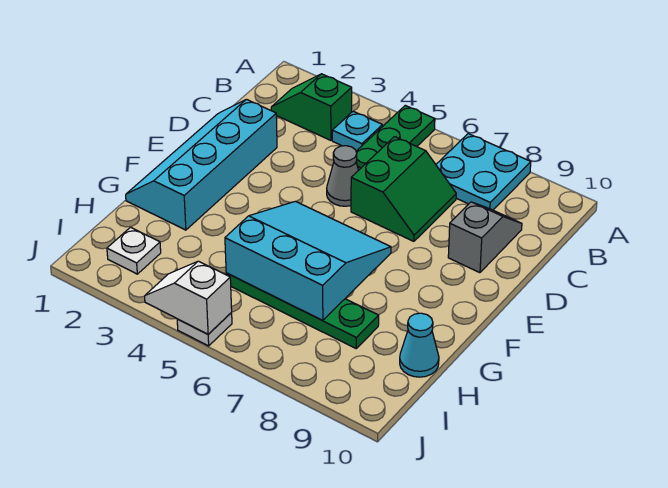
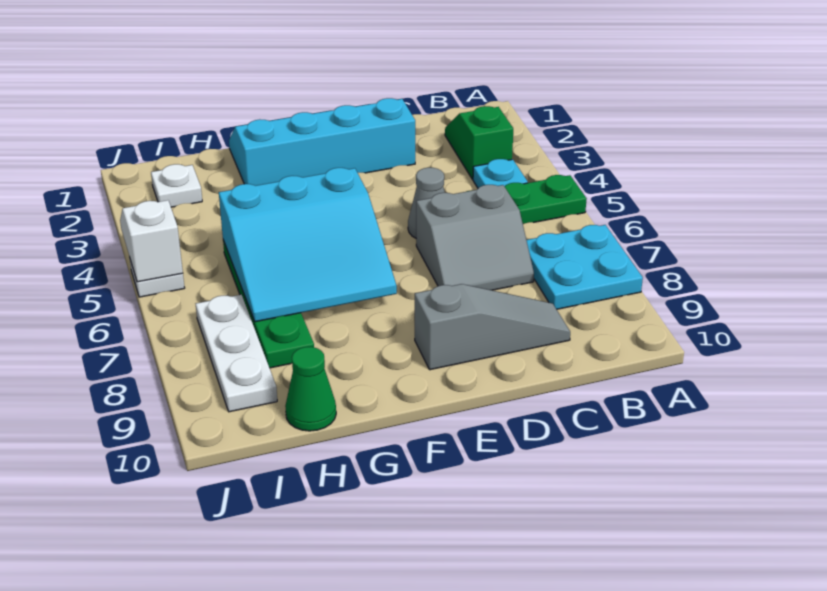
green slope C6:D7 level 1 top 6 -> grey slope C6:D7 level 1 top 6
grey slope C9:D9 level 1 top D -> grey slope C9:E9 level 1 top E
cyan slope F5:H7 level 2 top H -> cyan slope F5:H7 level 2 top 5
cyan cone H10 level 1 -> green cone H10 level 1
none -> white plate I7:I9 level 1

